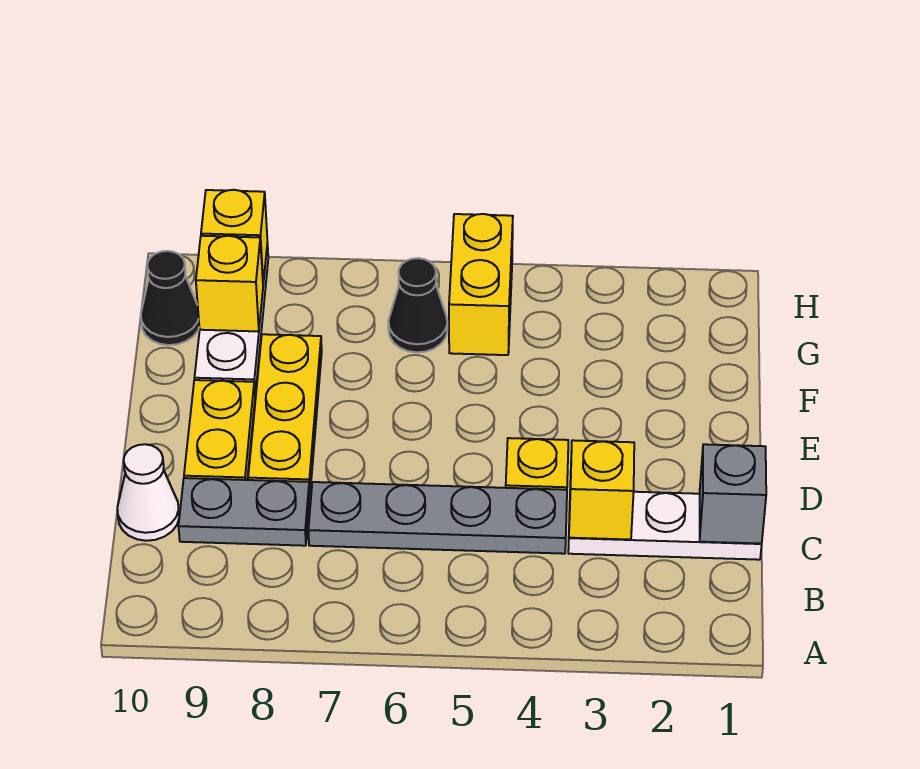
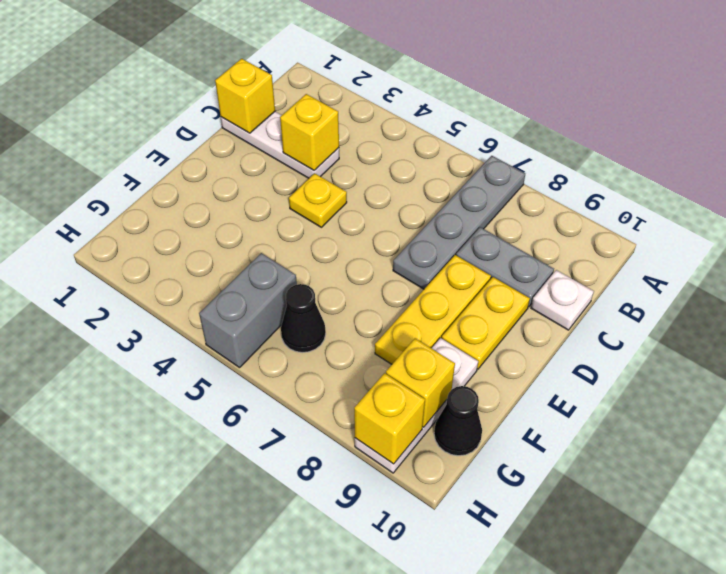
grey brick C1 level 2 -> yellow brick C1 level 2
grey plate C4:C7 level 1 -> grey plate A7:D7 level 1
white cone C10 level 1 -> white plate C10 level 1
yellow brick G5:H5 level 1 -> grey brick G5:H5 level 1

